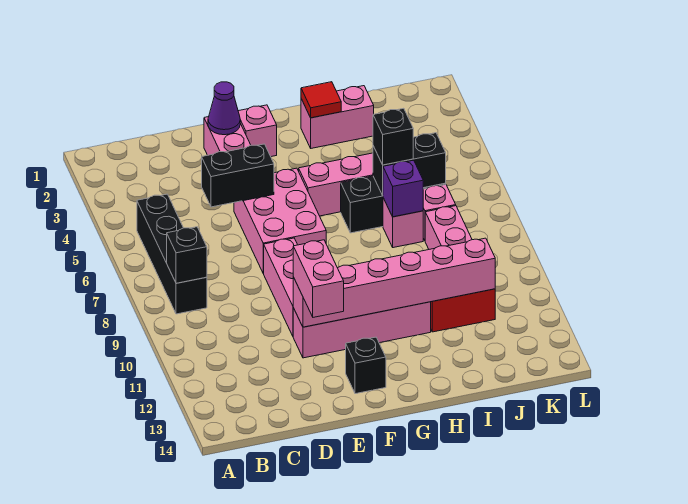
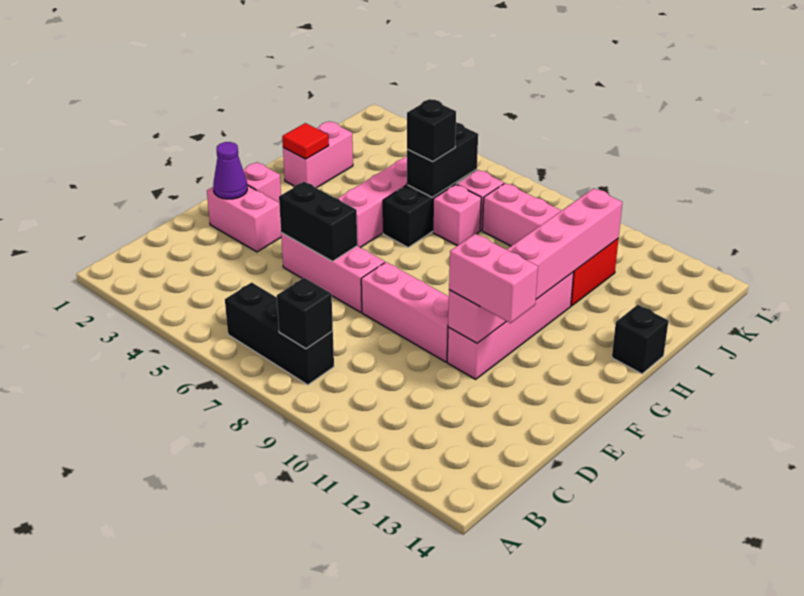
black brick B5:B8 level 1 -> black brick B6:B8 level 1
black brick D5:E5 level 2 -> black brick E5:E6 level 2
pink brick E5:F7 level 1 -> pink brick E5:E7 level 1
black brick F13 level 1 -> black brick H14 level 1
purple brick I7 level 2 -> none

